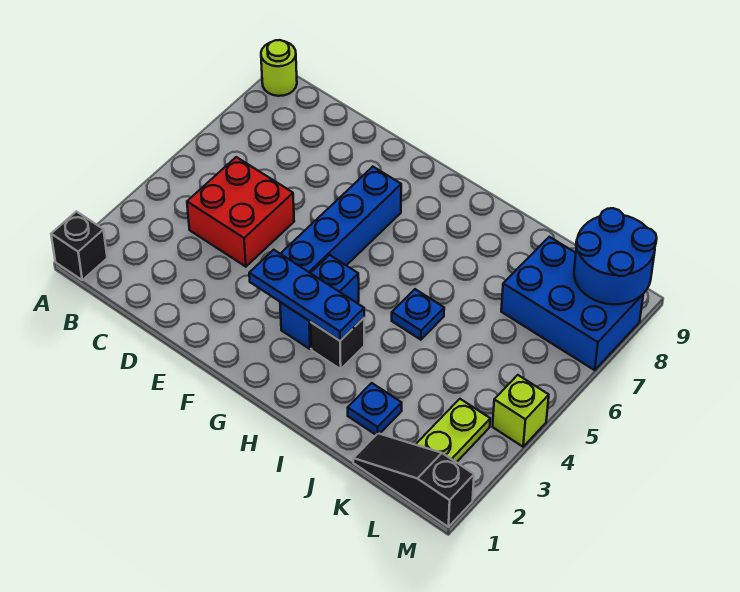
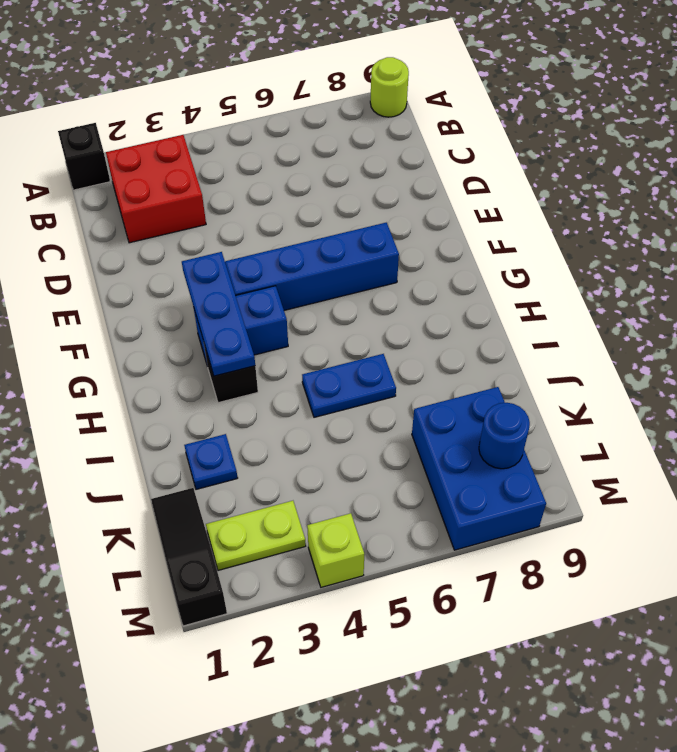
red brick C4:D5 level 1 -> red brick B2:C3 level 1
blue plate I5 level 1 -> blue plate I5:I6 level 1
blue round brick L8:M9 level 2 -> blue round brick L8 level 2

